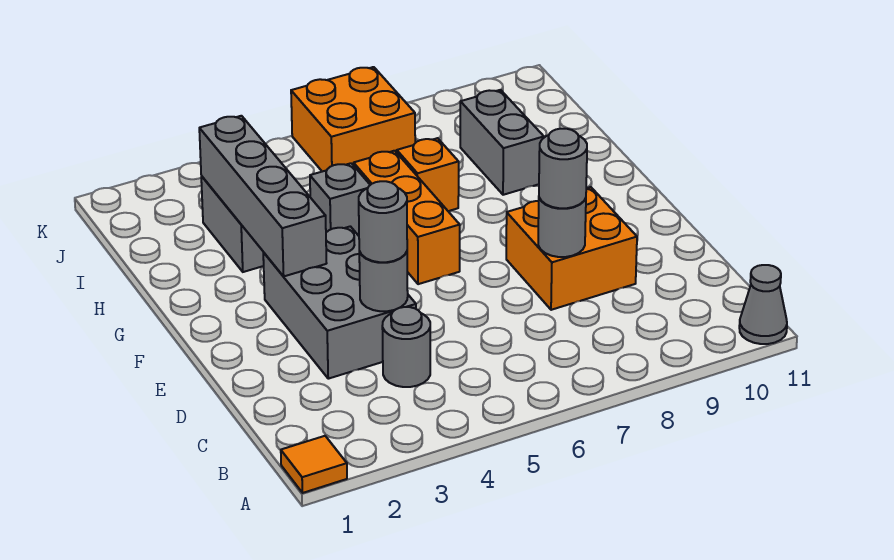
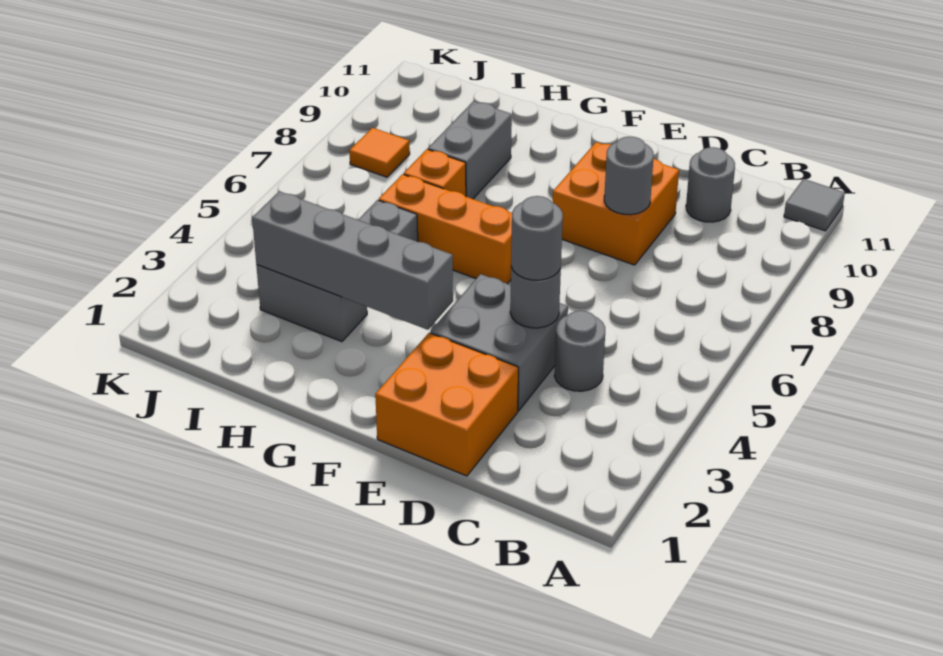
orange tile A1 level 1 -> orange tile J8 level 1
grey cone A11 level 1 -> grey tile A11 level 1
grey brick D3:F4 level 1 -> grey brick D3:E4 level 1
grey round brick D8 level 3 -> grey round brick C10 level 1
grey brick H9:I9 level 1 -> grey brick H8:H9 level 1
orange brick J6:K7 level 1 -> orange brick D1:E2 level 1

